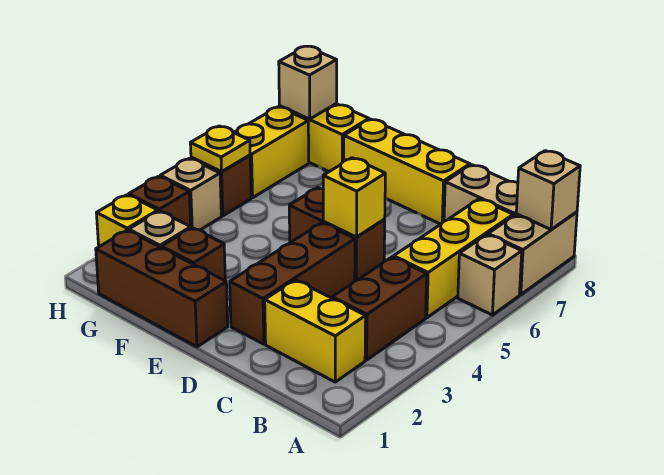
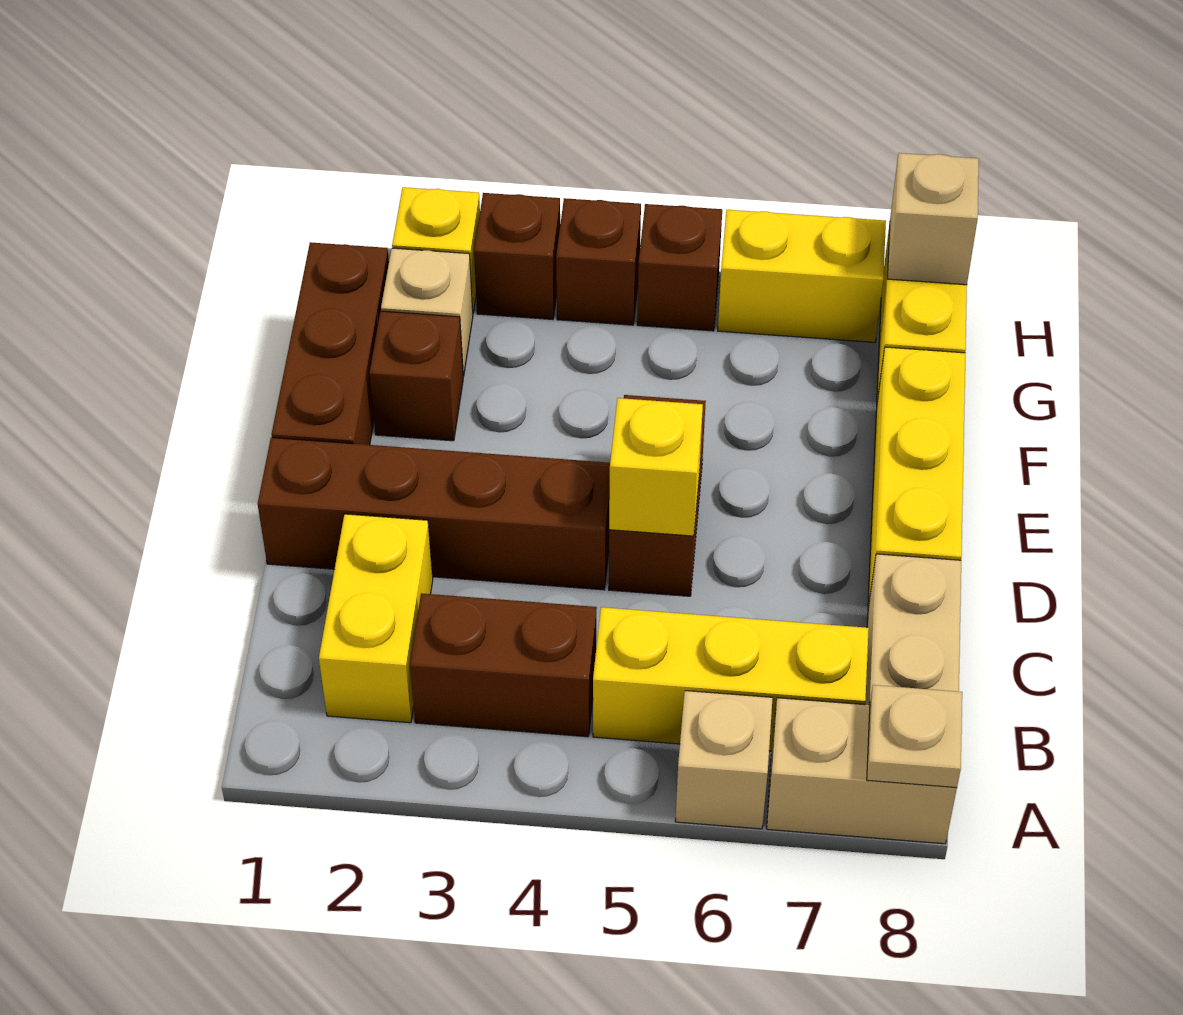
tan brick A8 level 2 -> tan plate A8 level 2
brown brick D2:D4 level 1 -> brown brick D1:D4 level 1
tan brick H4 level 1 -> brown brick H4 level 1
yellow plate H5 level 2 -> none

